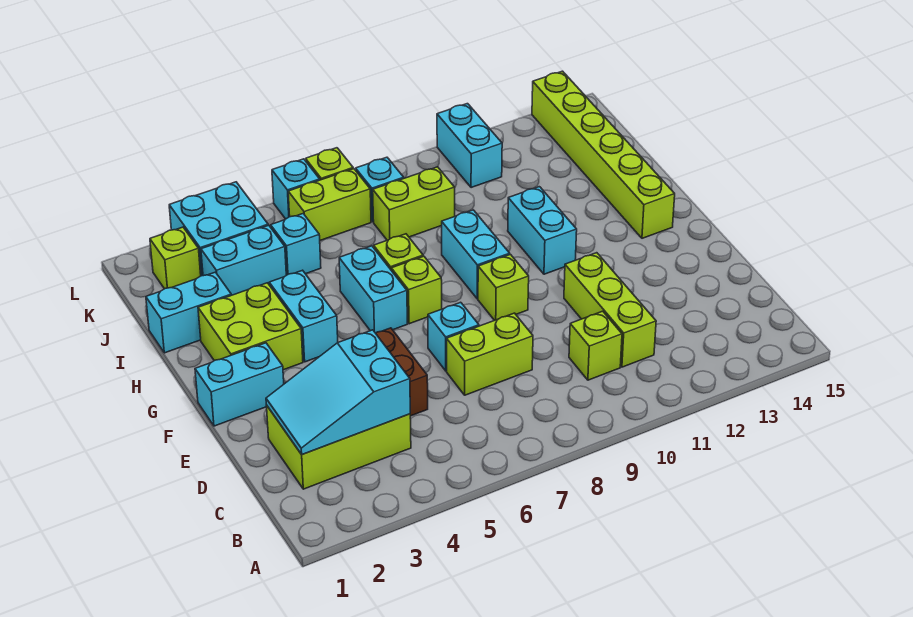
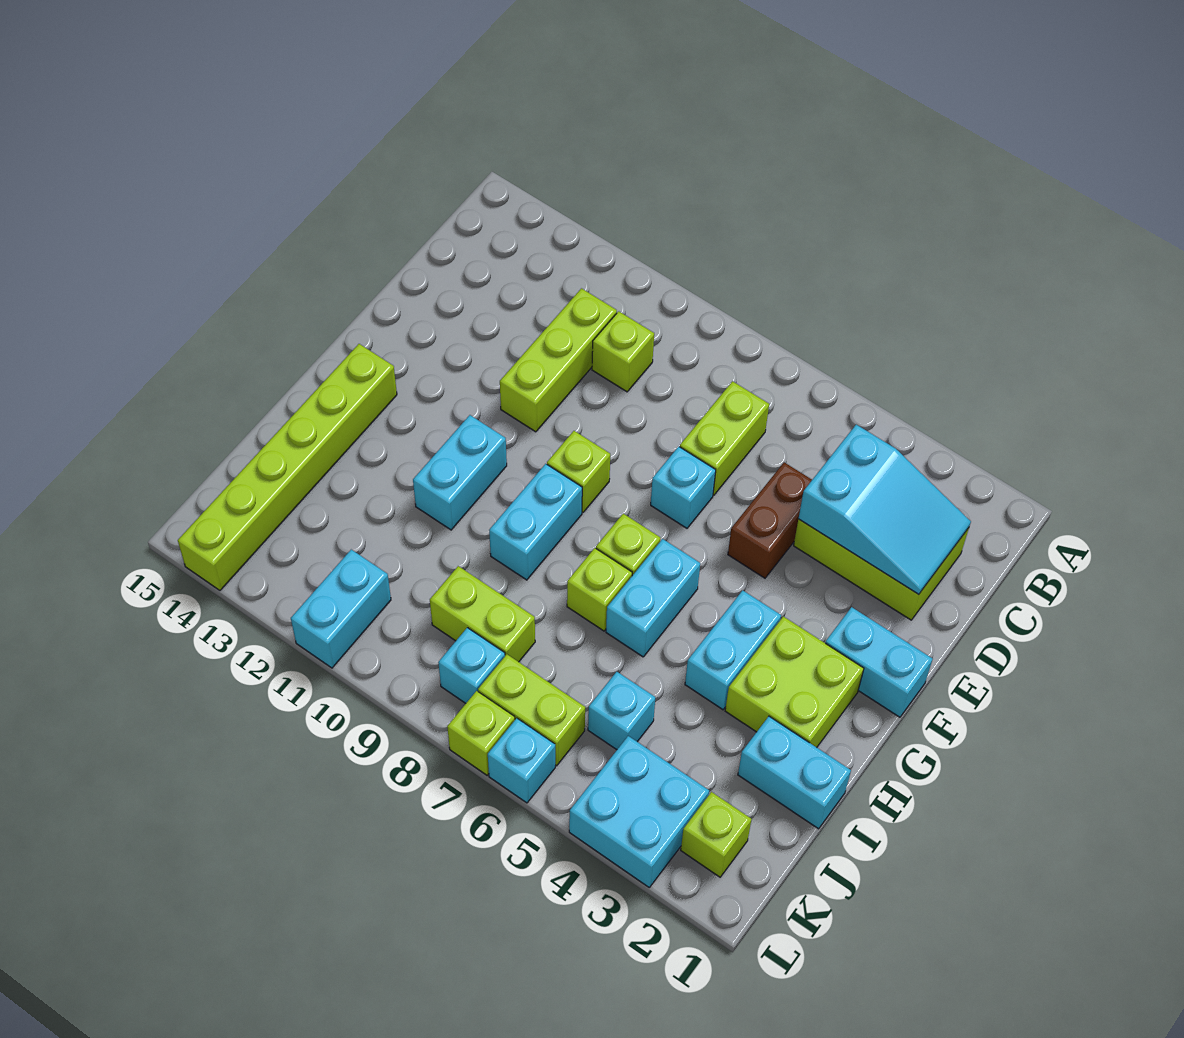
lime brick D7:D8 level 1 -> lime brick C7:D7 level 1
cyan brick J3:J4 level 1 -> none

